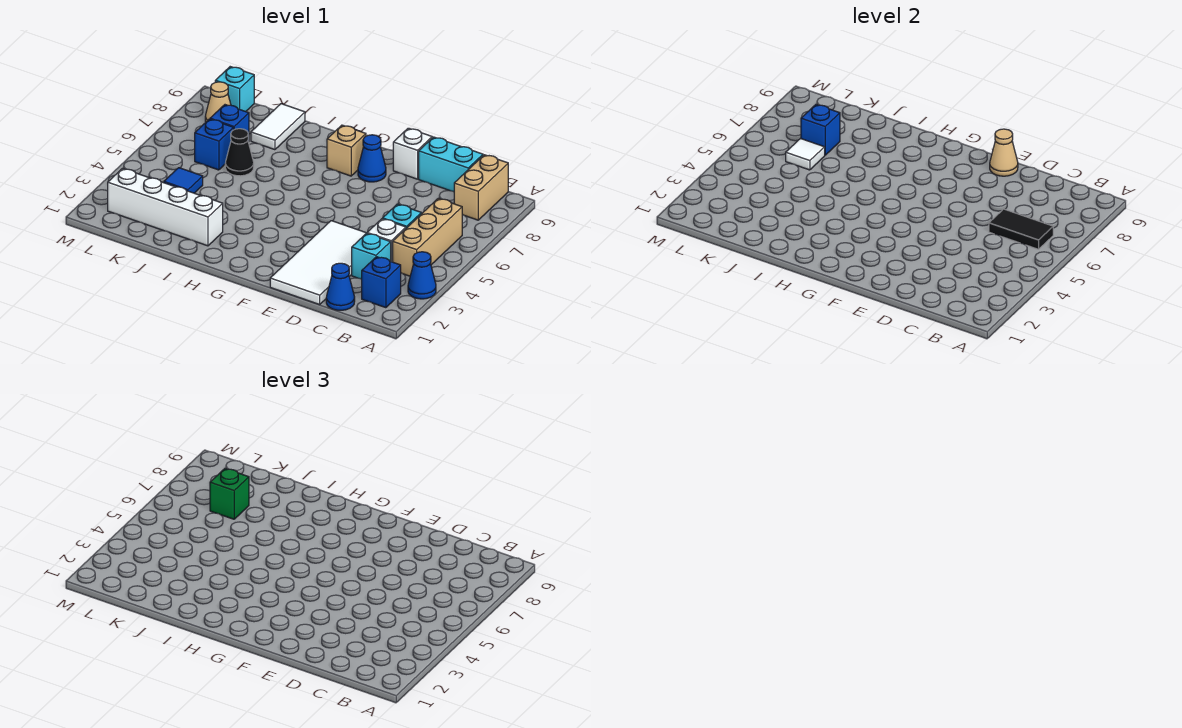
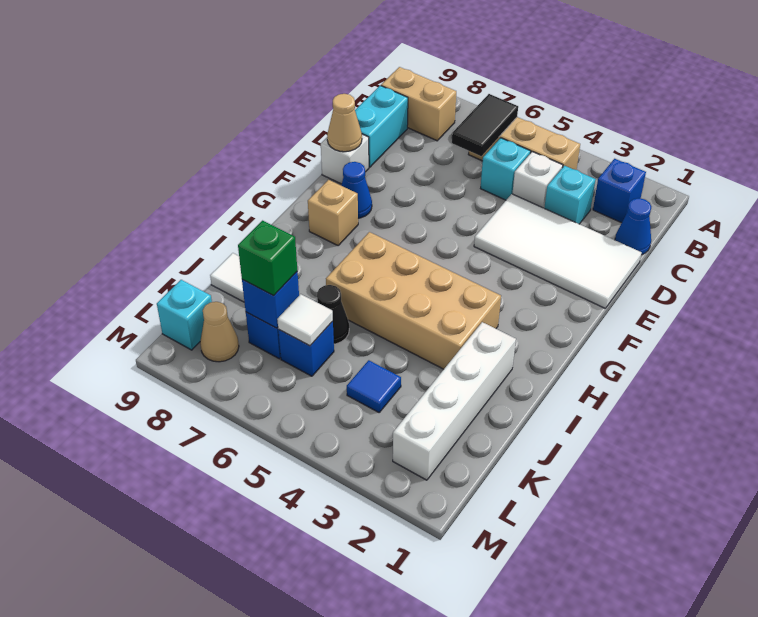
blue cone A3 level 1 -> none
none -> tan brick H3:I6 level 1

